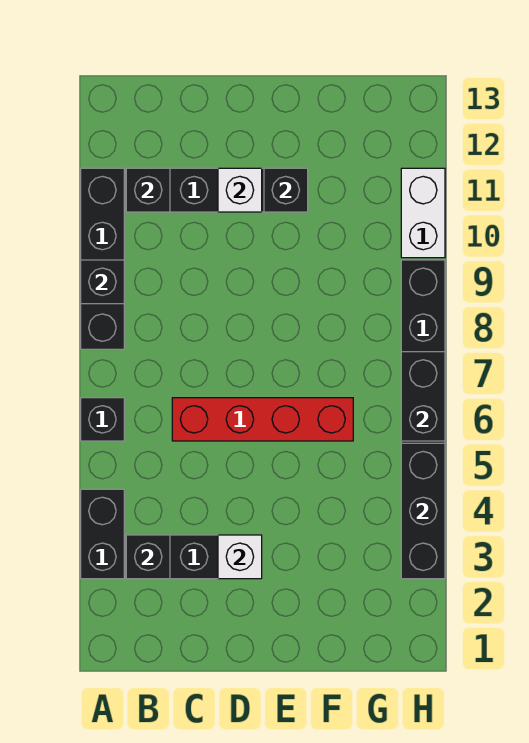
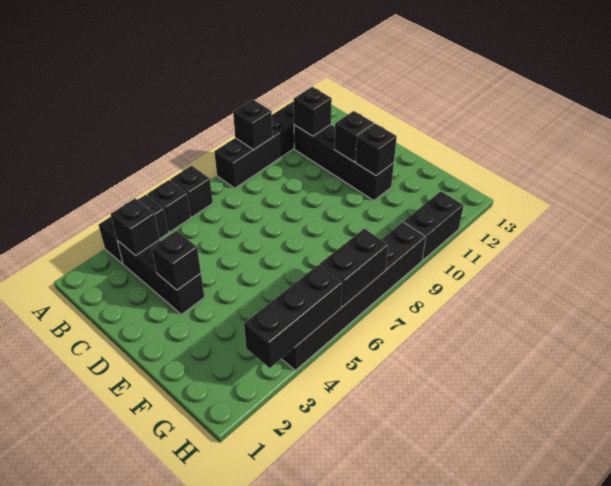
none -> black brick A5 level 1
red brick C6:F6 level 1 -> none
white brick D3 level 2 -> black brick D3 level 2
white brick D11 level 2 -> black brick D11 level 2
white brick H10:H11 level 1 -> black brick H10:H11 level 1

